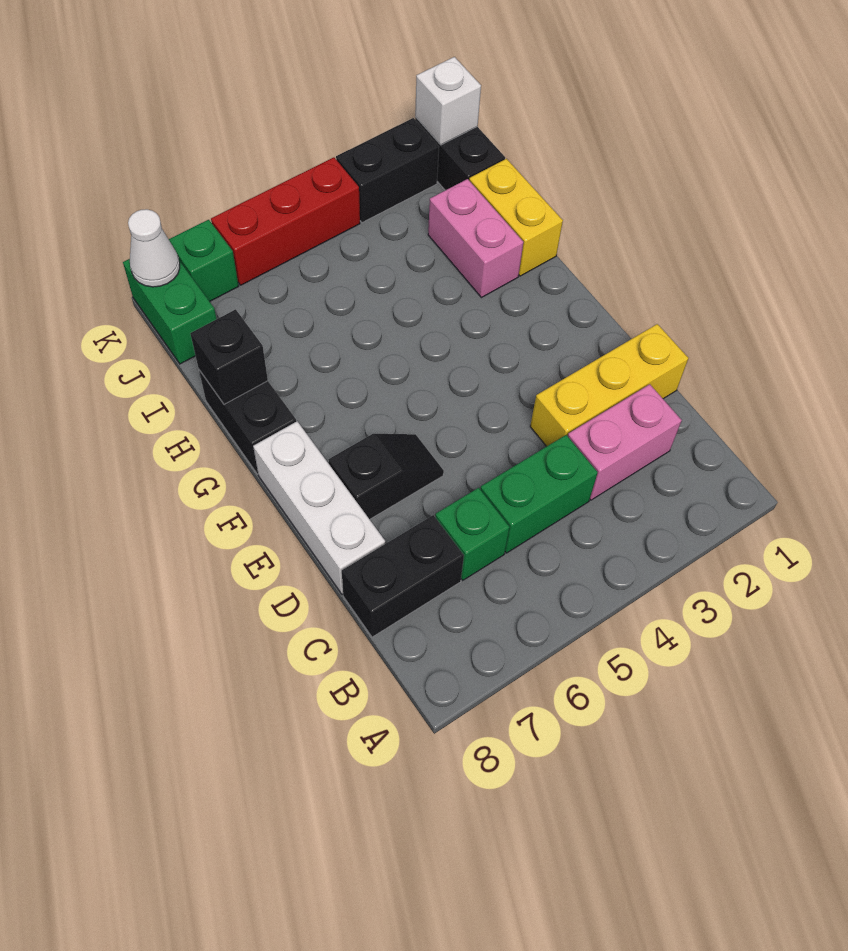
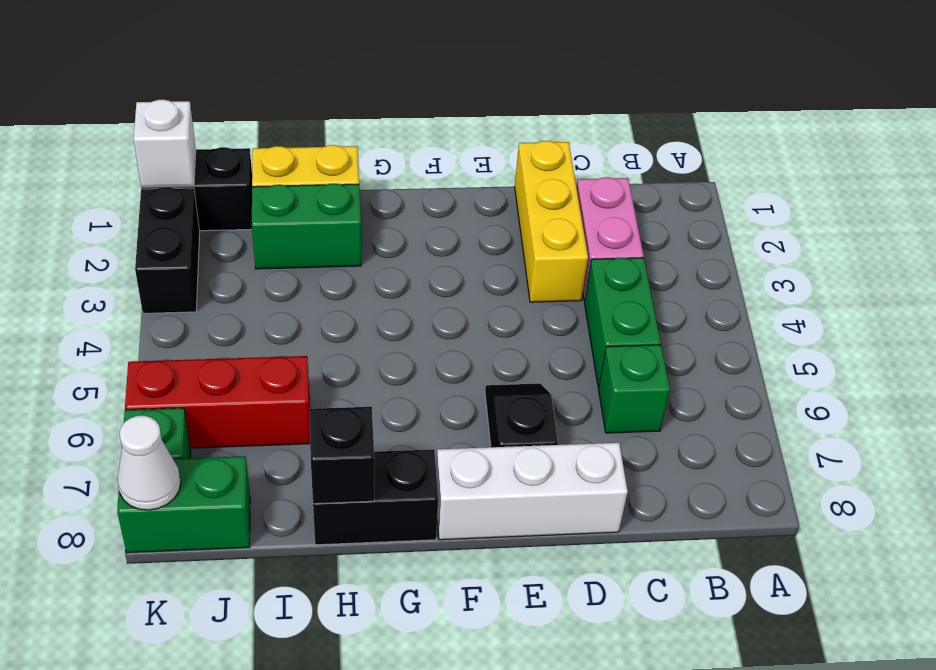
black brick C7:C8 level 1 -> none
pink brick H2:I2 level 1 -> green brick H2:I2 level 1
red brick K4:K6 level 1 -> red brick I6:K6 level 1

